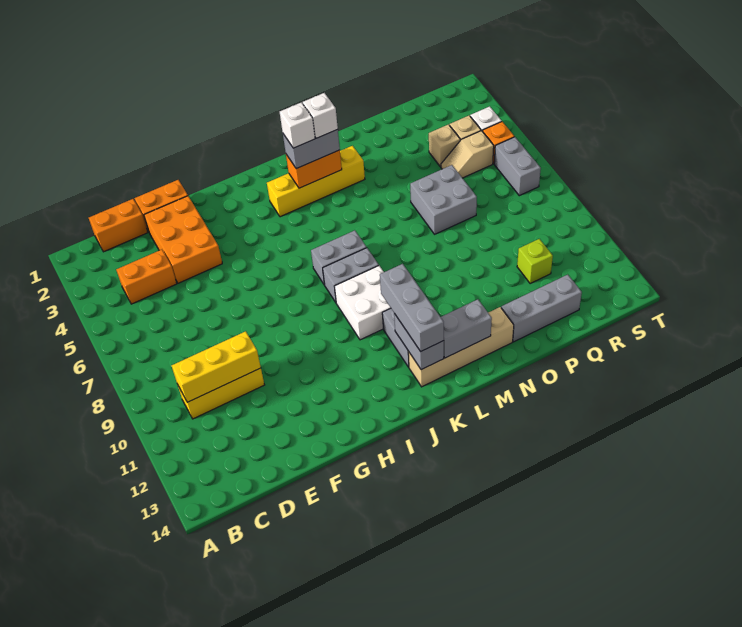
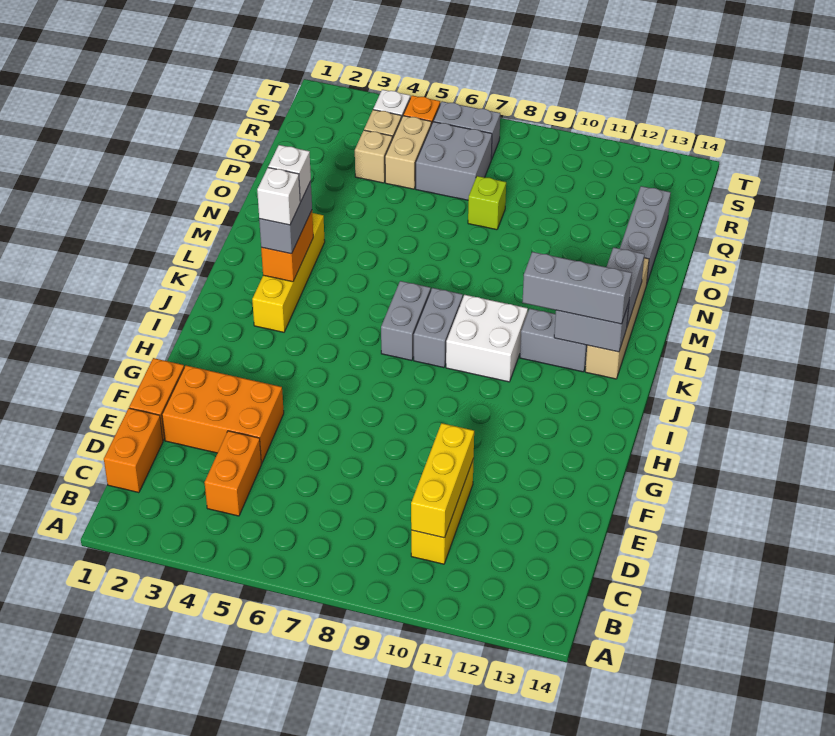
grey brick O6:P7 level 1 -> grey brick Q6:R7 level 1
tan slope Q5:R5 level 1 top R -> tan brick Q5:R5 level 1
lime brick Q11 level 1 -> lime brick P8 level 1

